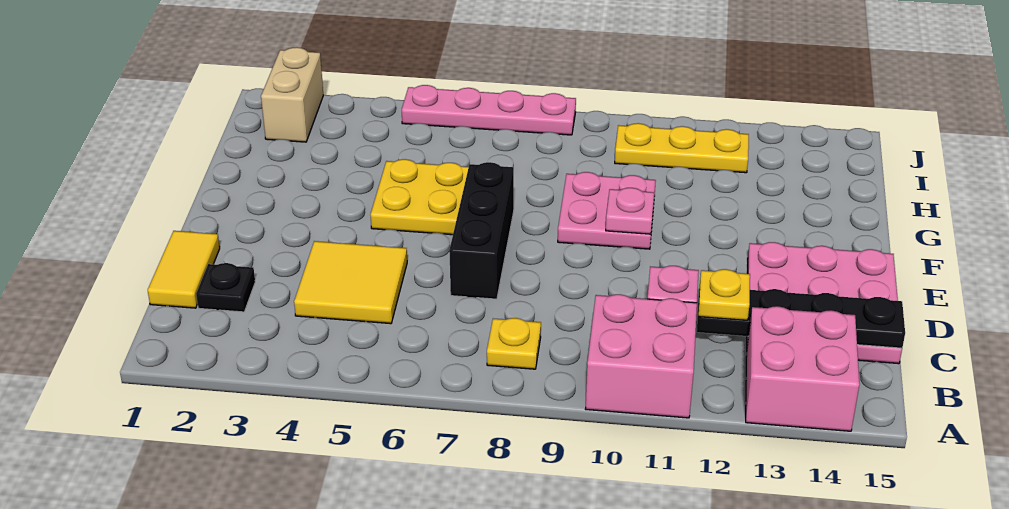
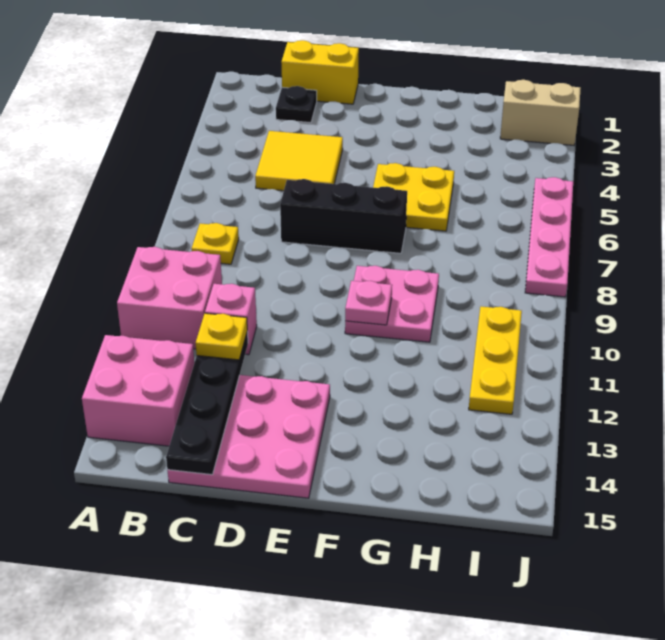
yellow tile C1:D1 level 1 -> yellow brick C1:D1 level 1

